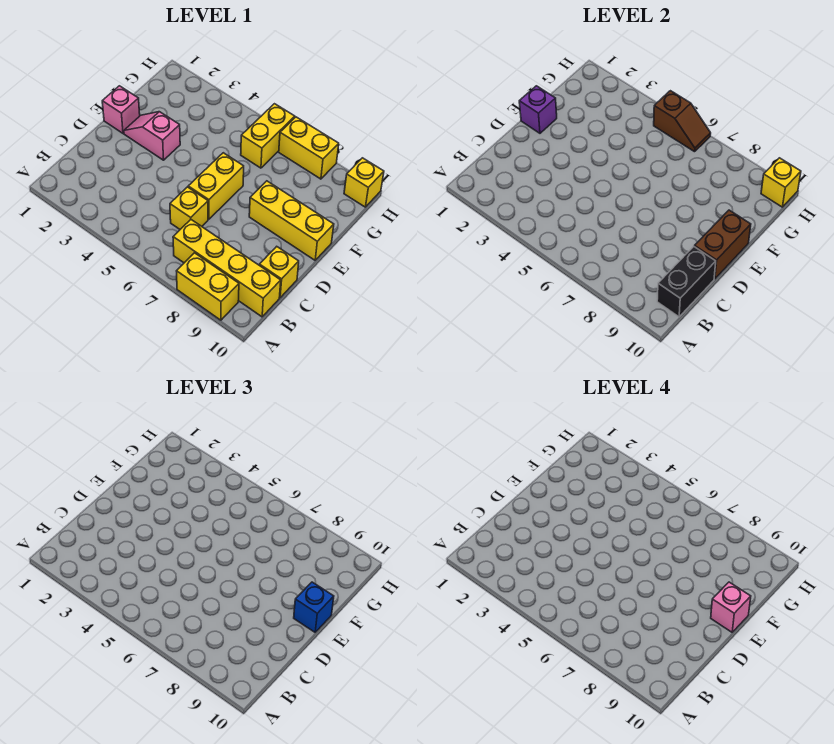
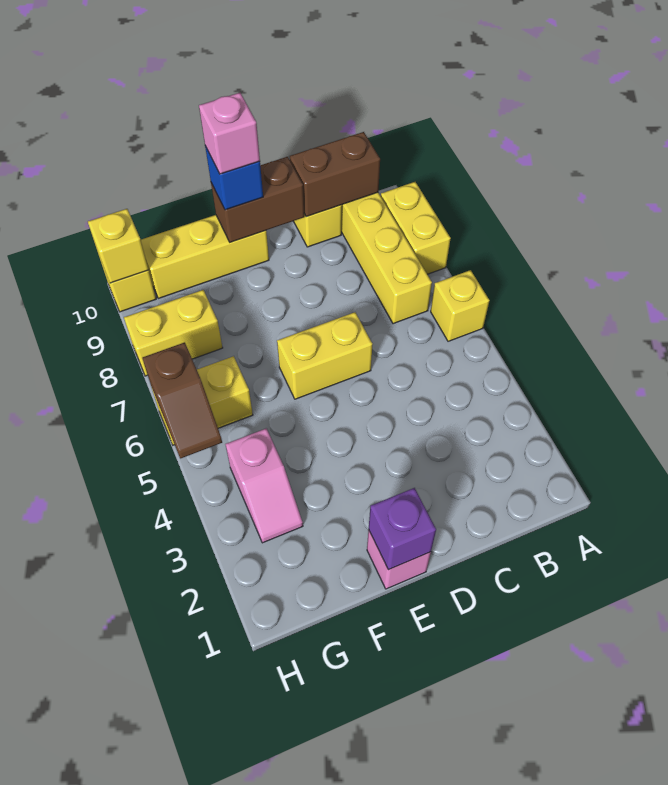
black brick B10:C10 level 2 -> brown brick B10:C10 level 2
yellow brick C6 level 1 -> yellow brick A6 level 1
pink slope E2:E3 level 1 top 3 -> pink slope G3:G4 level 1 top 4
yellow brick E8:E10 level 1 -> yellow brick E10:G10 level 1
brown slope H5:H6 level 2 top 5 -> brown slope H5:H6 level 2 top 6
yellow brick H7:H8 level 1 -> yellow brick G8:H8 level 1

